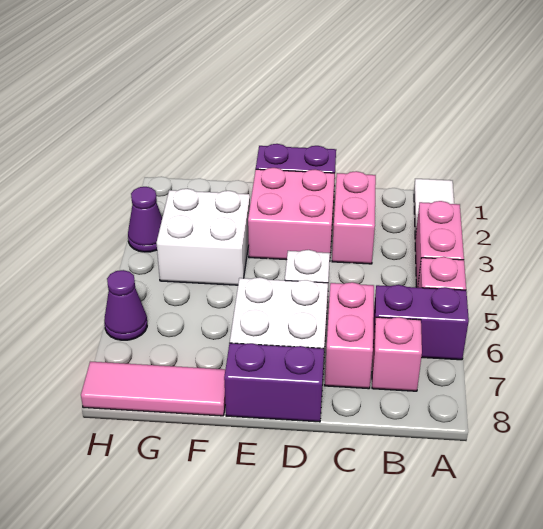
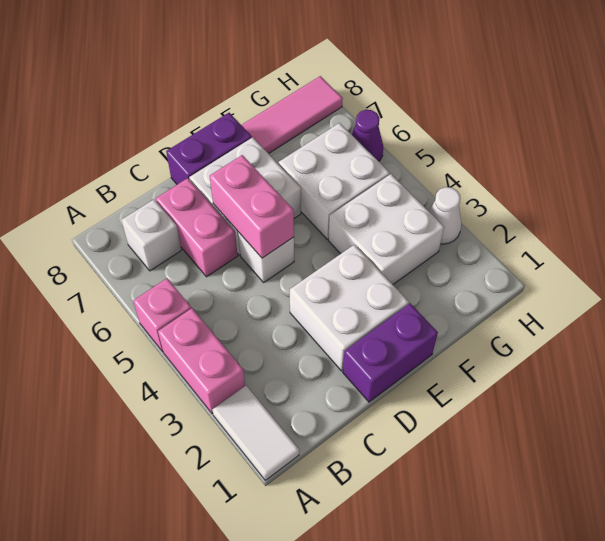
purple brick A6:B6 level 1 -> none
pink brick B7 level 1 -> white brick B7 level 1
pink brick C2:C3 level 1 -> pink brick D5:D6 level 2
pink brick D2:E3 level 1 -> white brick D2:E3 level 1
none -> white brick F5:G6 level 1
purple cone H3 level 1 -> white cone H3 level 1

